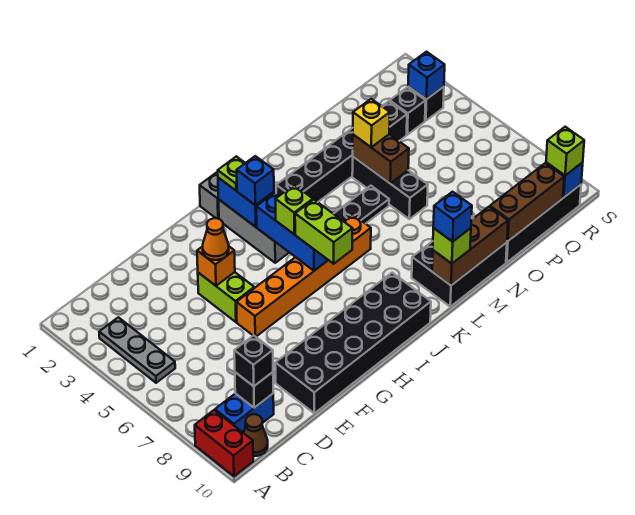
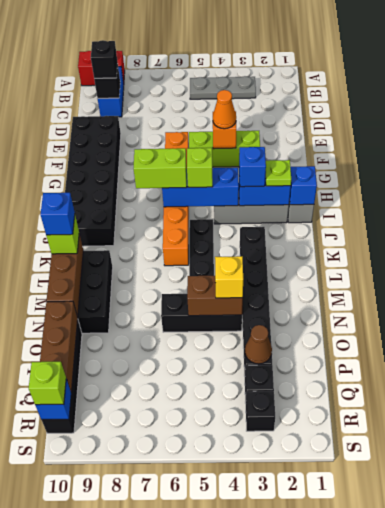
brown cone B10 level 1 -> brown cone P3 level 2
lime brick F4:F5 level 1 -> lime brick F3:F5 level 1
blue brick R3 level 2 -> blue brick I1 level 2

